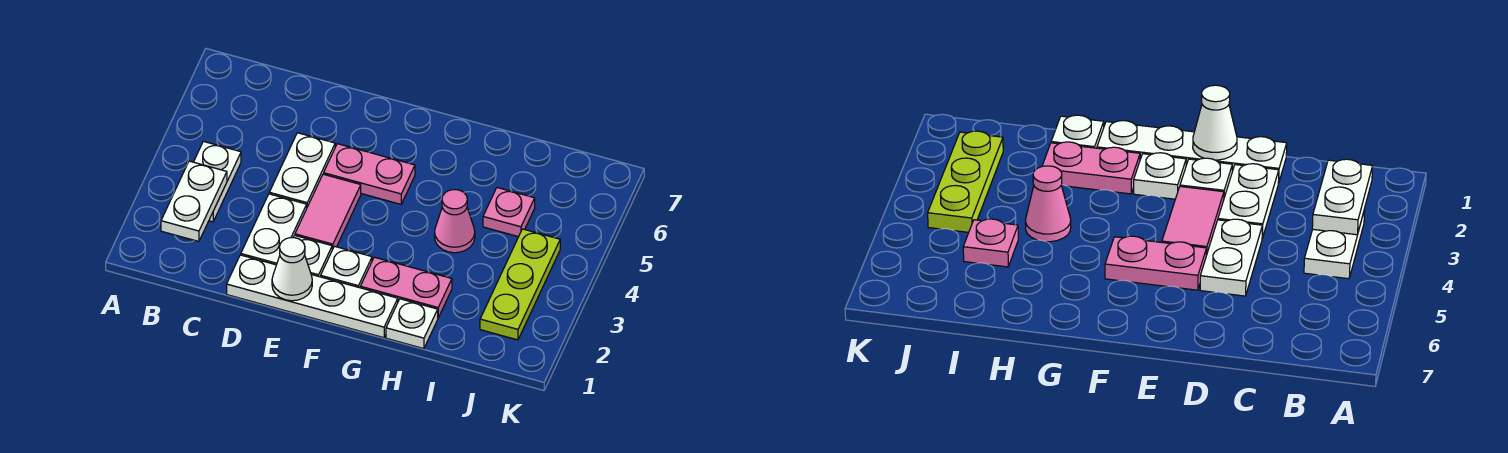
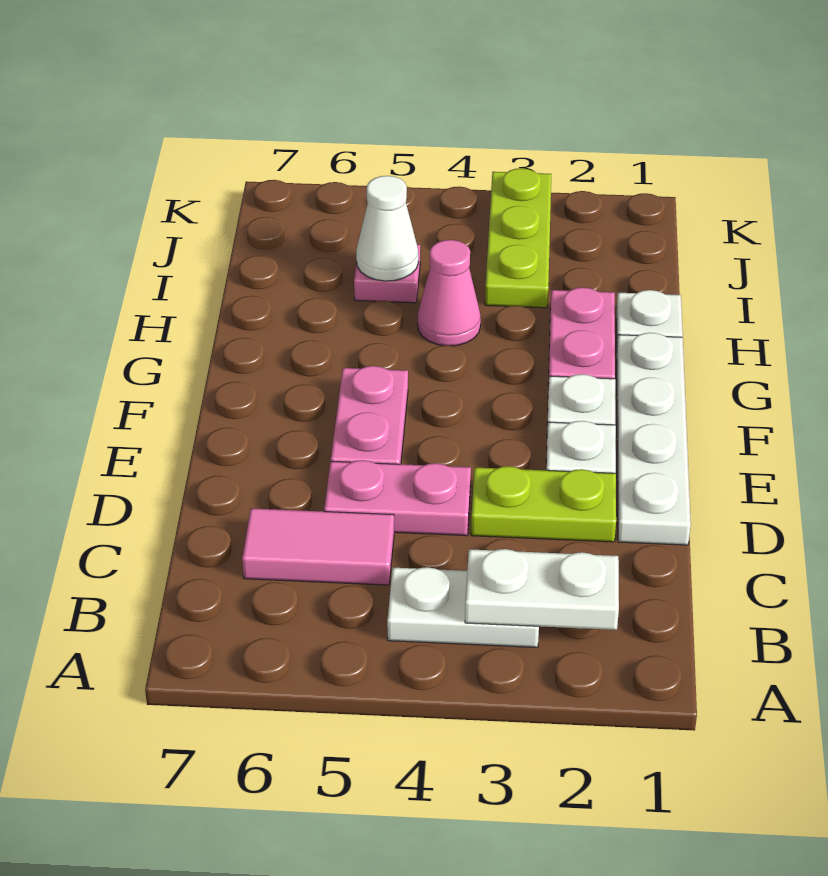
white plate D2:D3 level 1 -> lime plate D2:D3 level 1
white plate D4:D5 level 1 -> pink plate D4:D5 level 1
white cone E1 level 2 -> white cone I5 level 2
pink tile E3:E4 level 1 -> pink tile C5:C6 level 1
lime plate J2:J4 level 1 -> lime plate I3:K3 level 1

